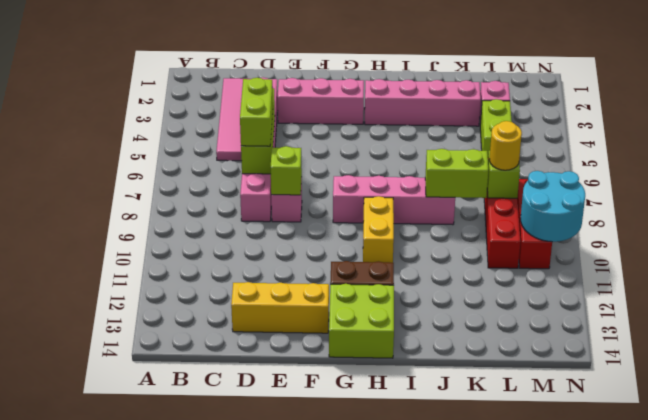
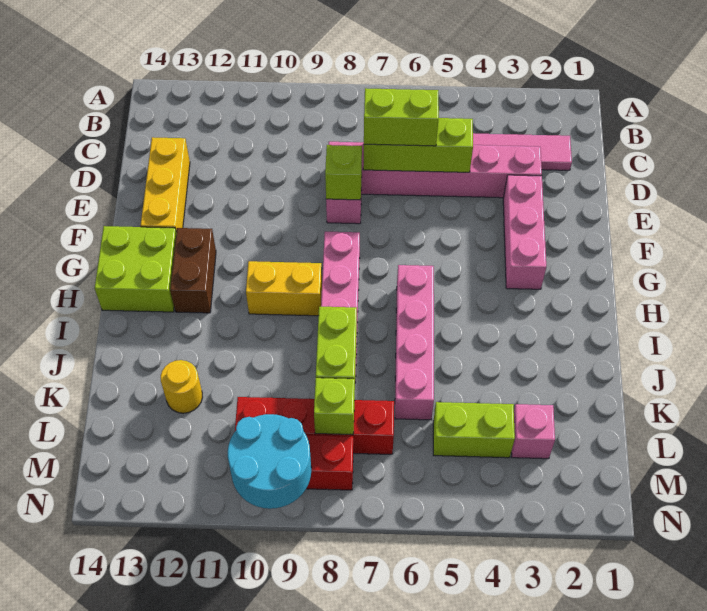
pink brick H3:K3 level 1 -> pink brick H6:K6 level 1
yellow round brick L8 level 3 -> yellow round brick K12 level 1

